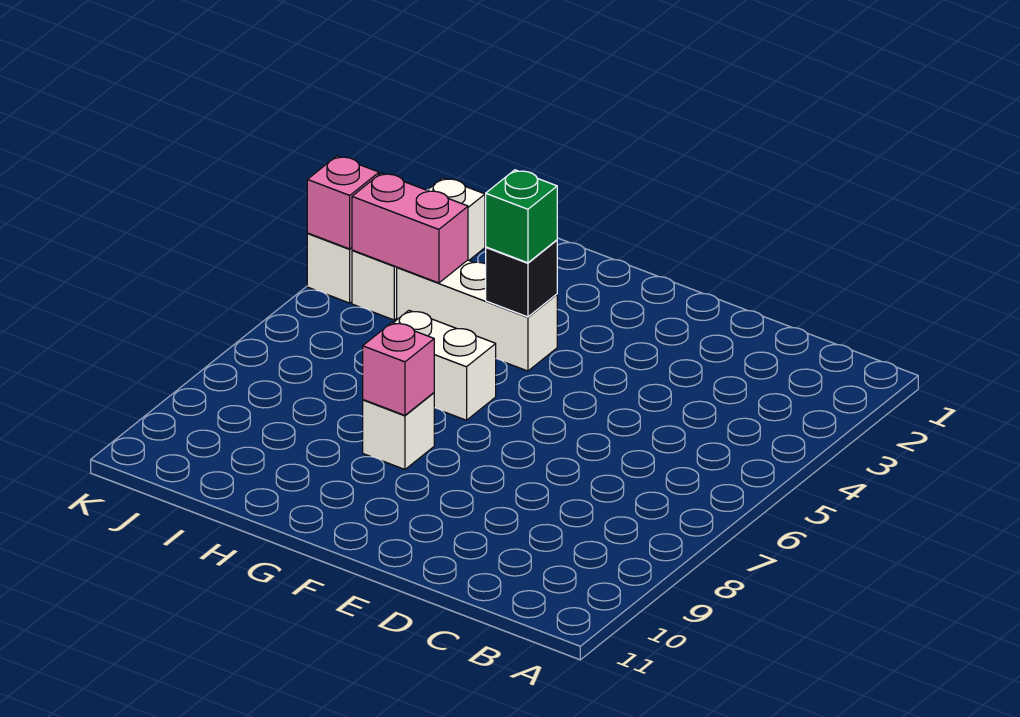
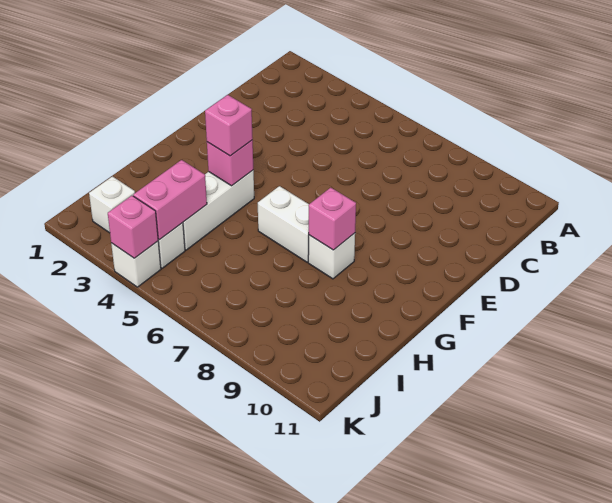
black brick G4 level 2 -> pink brick G4 level 2
green brick G4 level 3 -> pink brick G4 level 3
white brick G6:H6 level 1 -> white brick G6:G7 level 1

